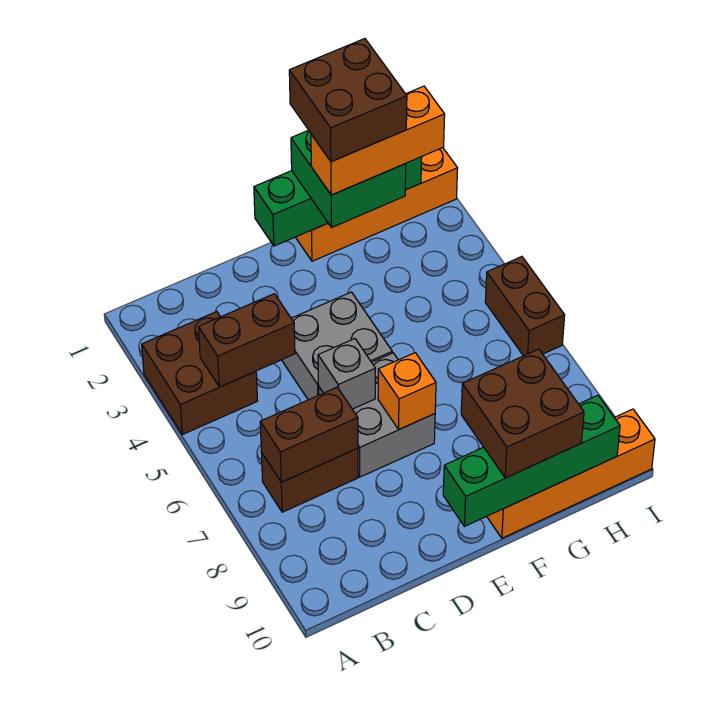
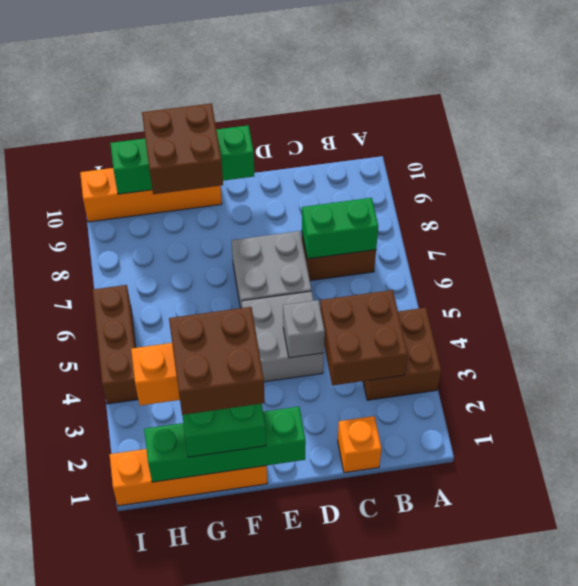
brown brick B4:C4 level 2 -> brown brick B3:C4 level 2
brown brick B7:C7 level 2 -> green brick B7:C7 level 2
grey brick D6 level 2 -> grey brick D4 level 2
orange brick E7 level 2 -> orange brick C1 level 1
brown brick I5:I6 level 1 -> brown brick I4:I6 level 1

